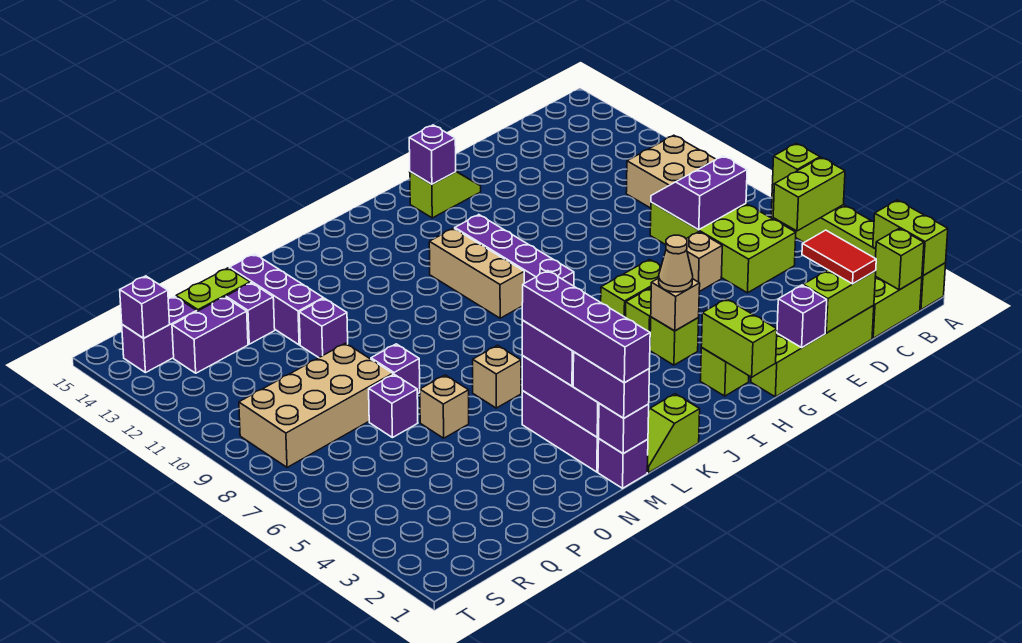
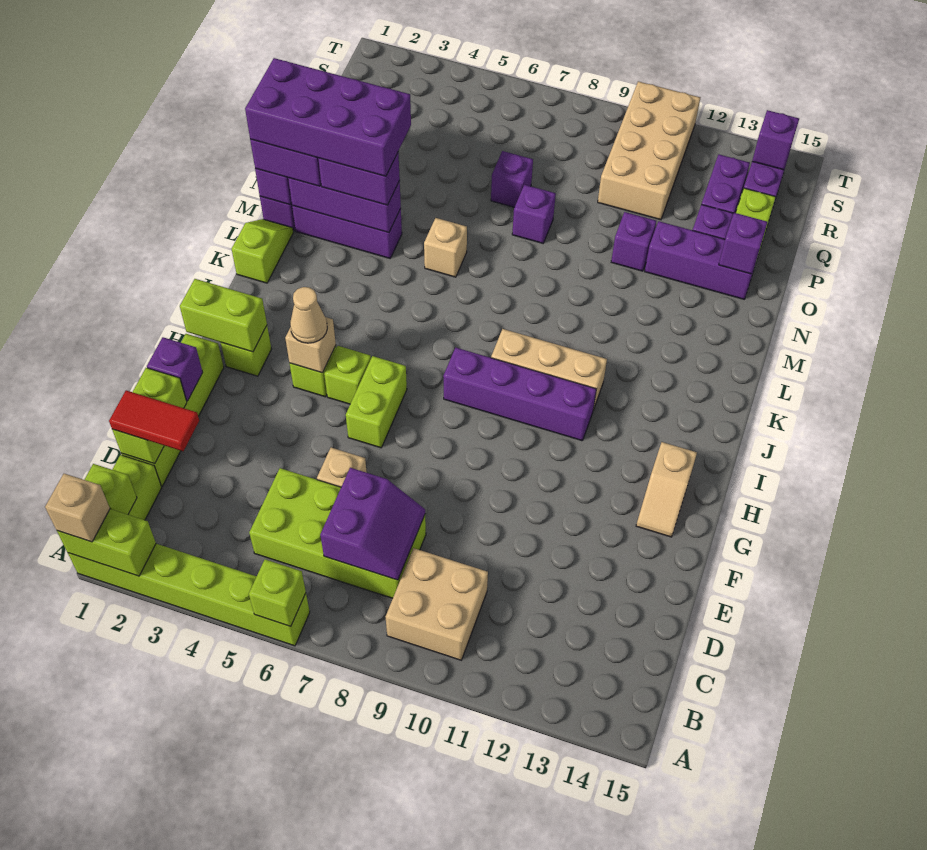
lime brick A5:B5 level 2 -> none
lime slope G14:H14 level 1 top H -> tan slope G14:H14 level 1 top H
purple brick H14 level 2 -> purple brick O14 level 2
purple brick M1:M4 level 4 -> purple brick M1:N4 level 4
tan brick O6 level 1 -> tan brick A1 level 3
tan brick P8:S9 level 1 -> tan brick Q10:T11 level 1

